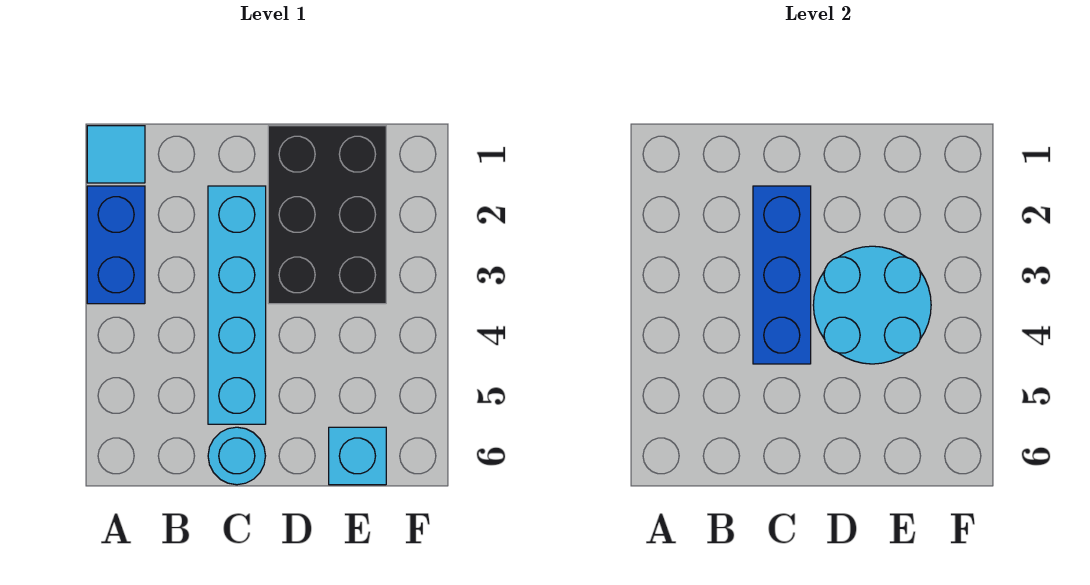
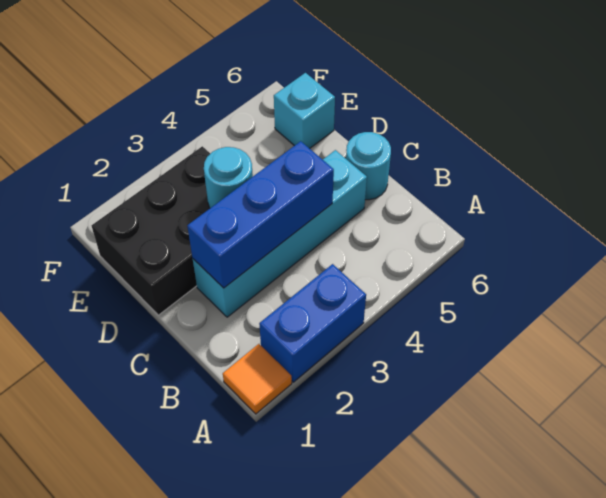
cyan tile A1 level 1 -> orange tile A1 level 1
cyan round brick D3:E4 level 2 -> cyan round brick D3 level 2

